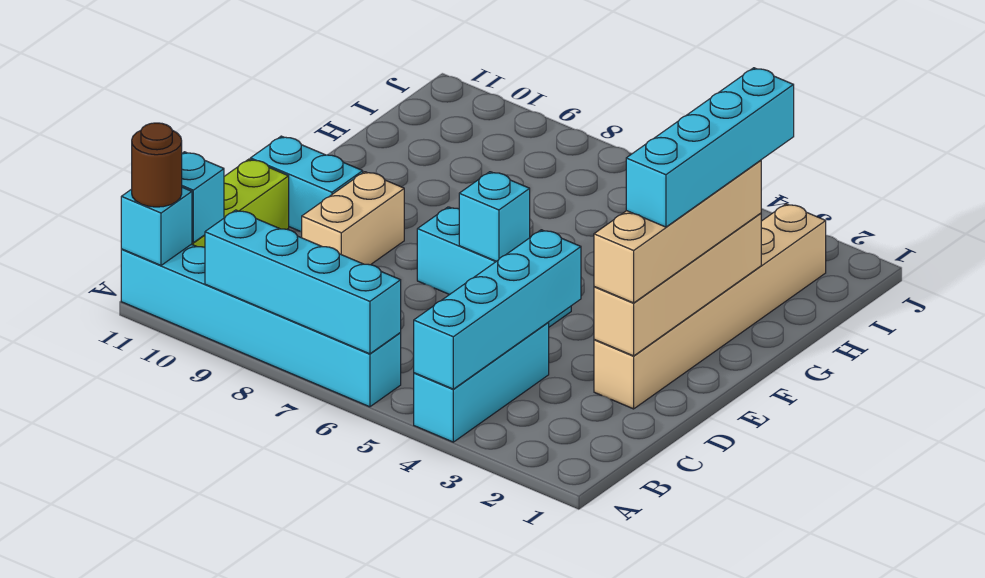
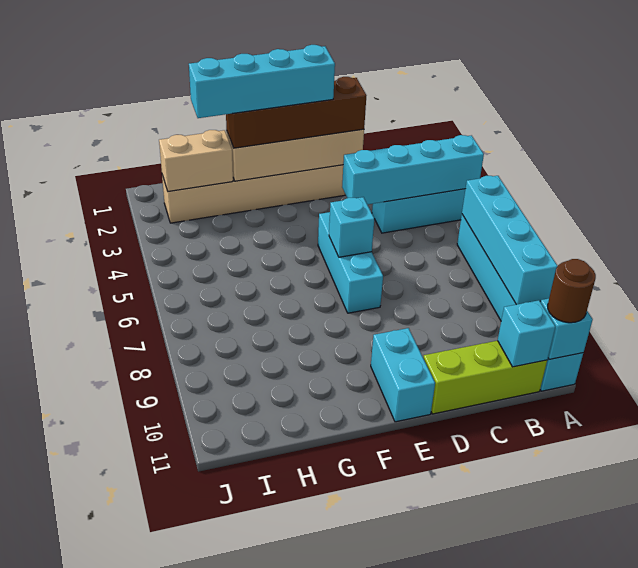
tan brick D2:G2 level 3 -> brown brick D2:G2 level 3
tan brick D9:E9 level 1 -> tan brick H2:I2 level 2

